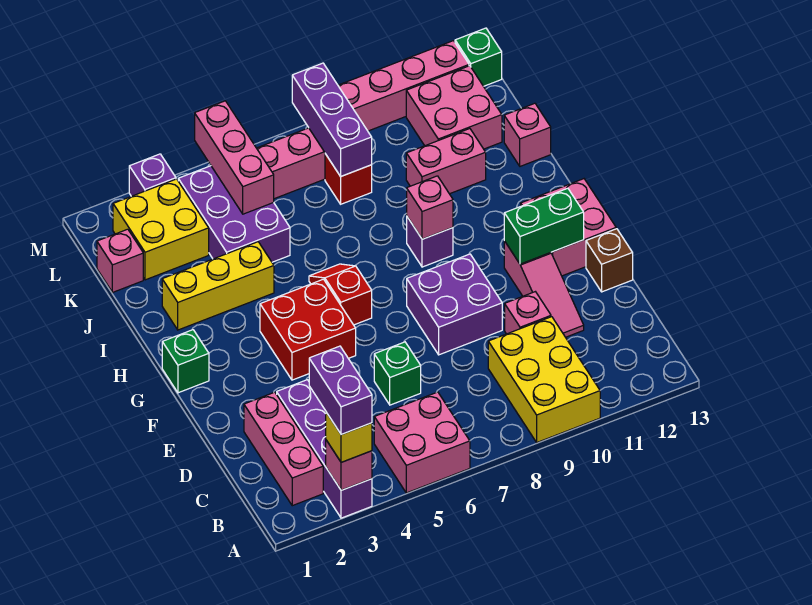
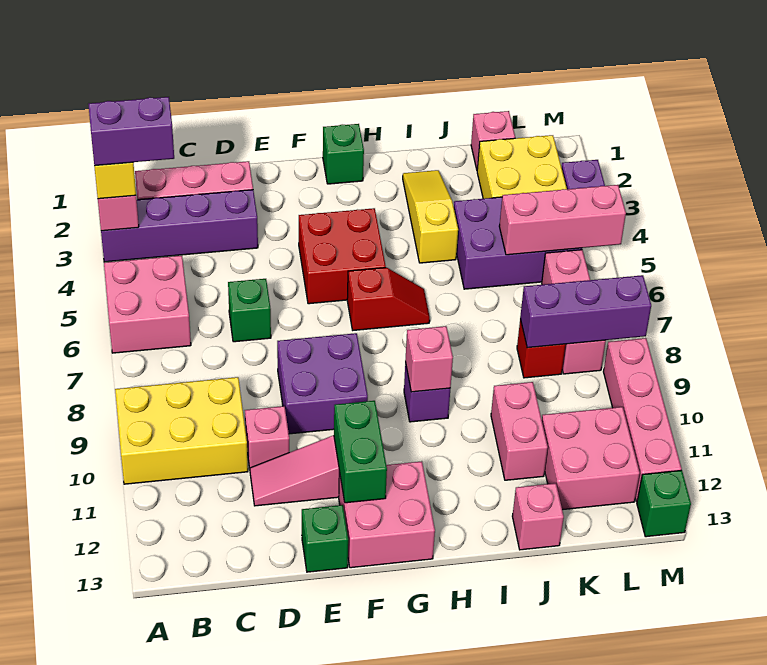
brown brick E13 level 1 -> green brick E13 level 1
yellow brick I2:I4 level 1 -> yellow slope I2:I4 level 1 top 4

